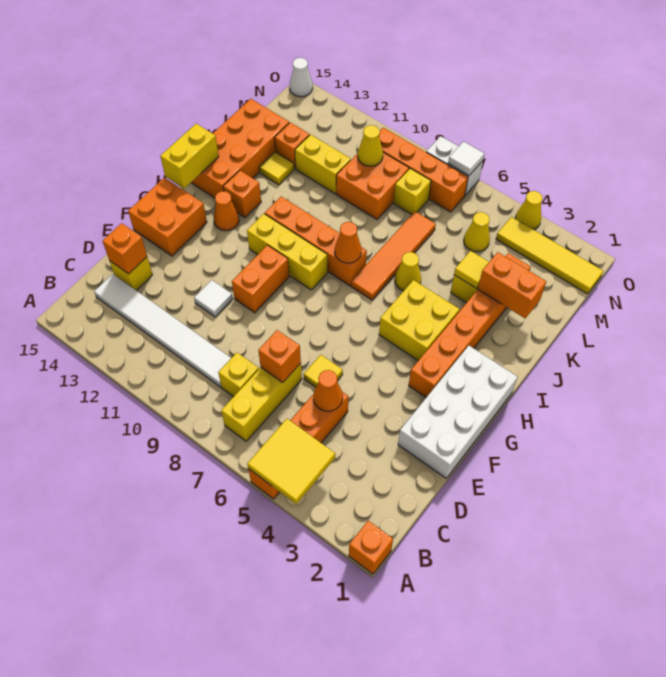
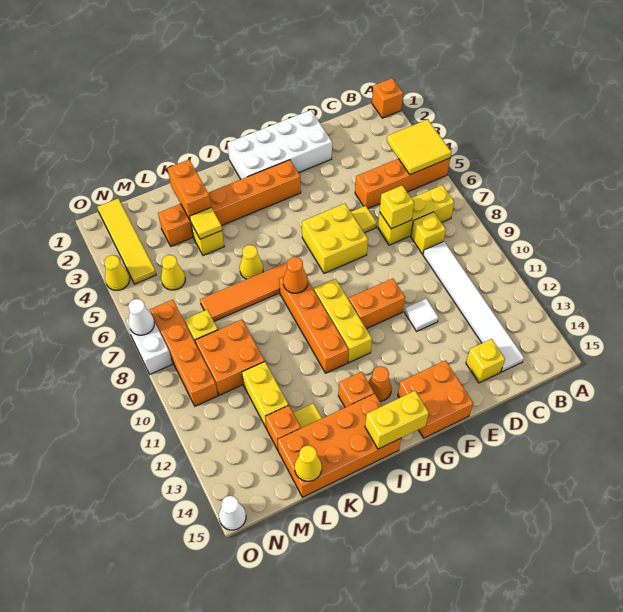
orange cone D5 level 2 -> none
orange brick D7 level 2 -> yellow brick D7 level 2
orange brick D14 level 2 -> none
yellow brick H4:I5 level 1 -> yellow brick F6:G7 level 1
yellow cone M10 level 2 -> yellow cone L15 level 2
white tile O7 level 2 -> white cone O7 level 2

